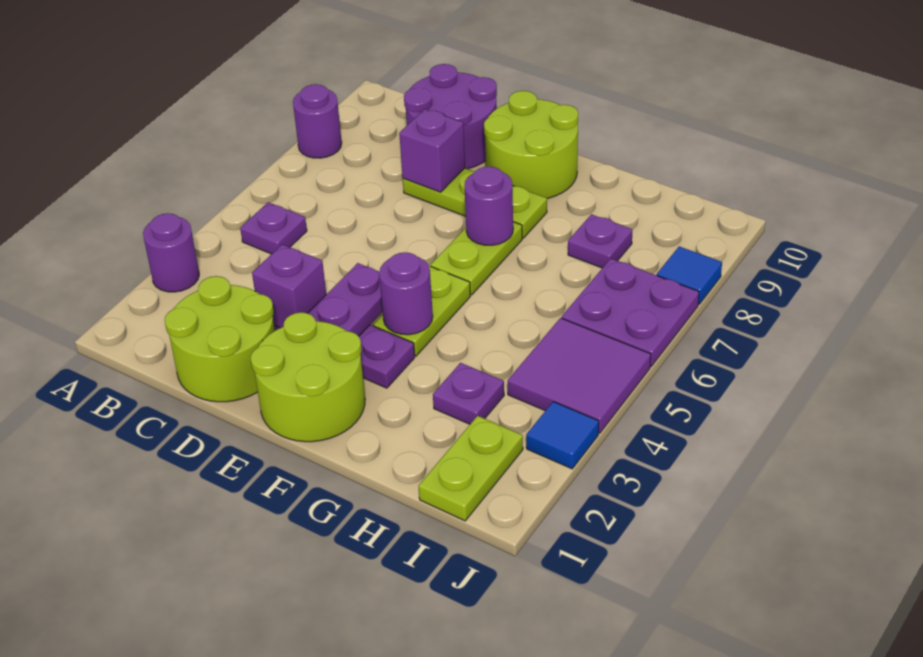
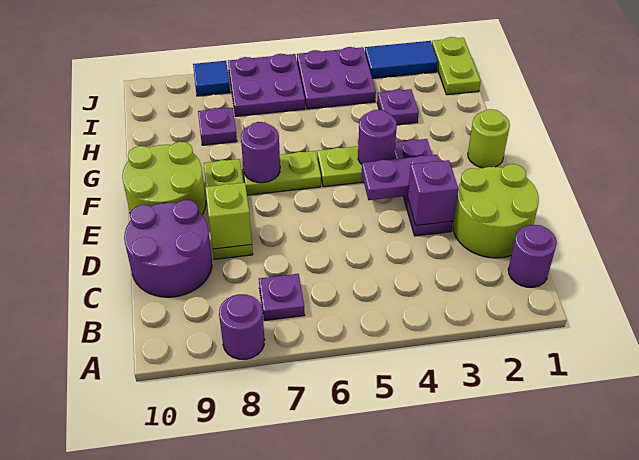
purple round brick A3 level 1 -> purple round brick B1 level 1
purple plate B5 level 1 -> purple plate B7 level 1
purple brick D8 level 2 -> lime brick D8 level 2
lime round brick E1:F2 level 1 -> lime round brick F1 level 1
lime plate I1:I2 level 1 -> lime plate I1:J1 level 1
purple tile I4:J5 level 1 -> purple plate I4:J5 level 1
blue tile J3 level 1 -> blue tile J2:J3 level 1

